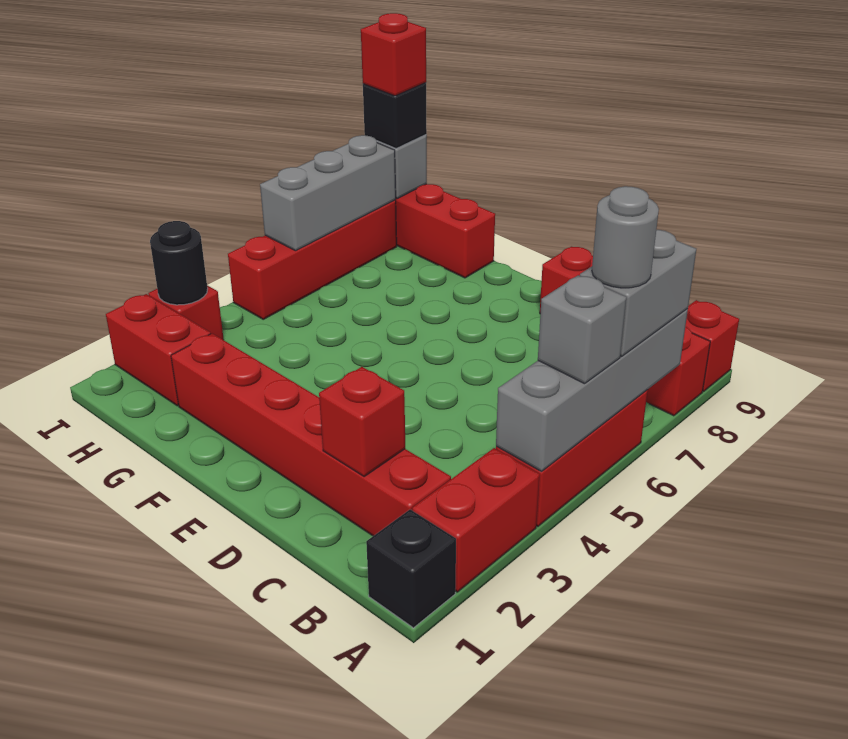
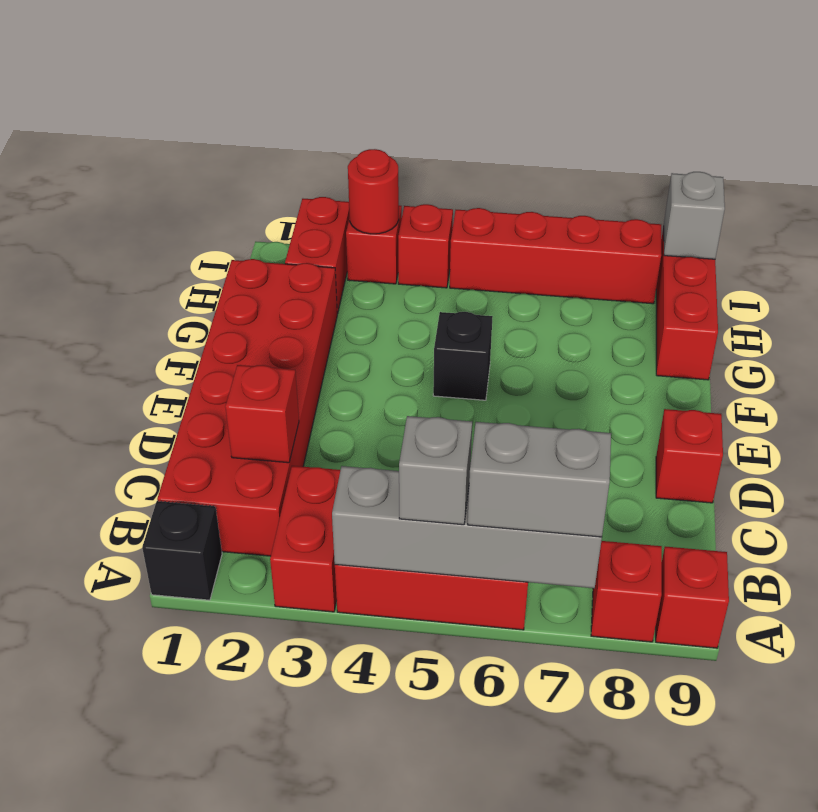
red brick A2:A3 level 1 -> red brick A3:B3 level 1
grey round brick A6 level 4 -> none
red brick B2:G2 level 1 -> red brick B1:G2 level 1
black round brick I3 level 2 -> red round brick I3 level 2
grey brick I6:I8 level 2 -> none
black brick I9 level 3 -> black brick F5 level 1
red brick I9 level 4 -> red brick I4 level 1

